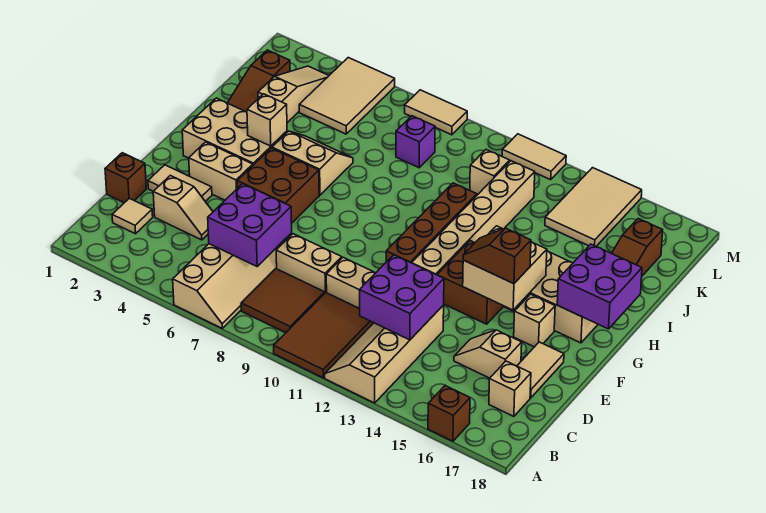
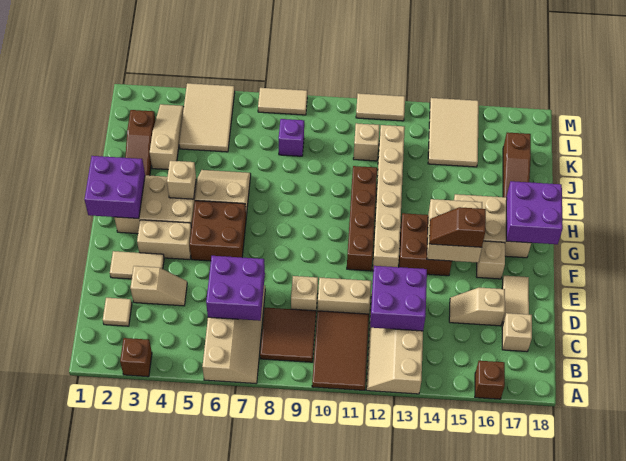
brown brick D1 level 1 -> brown brick A3 level 1
tan brick D8:D9 level 1 -> tan brick D9 level 1
none -> purple brick G1:H2 level 2

